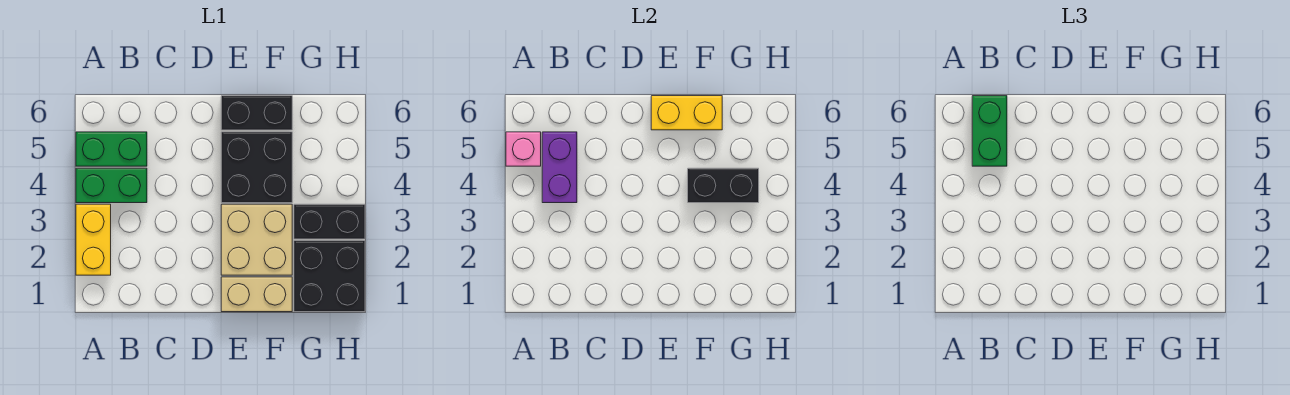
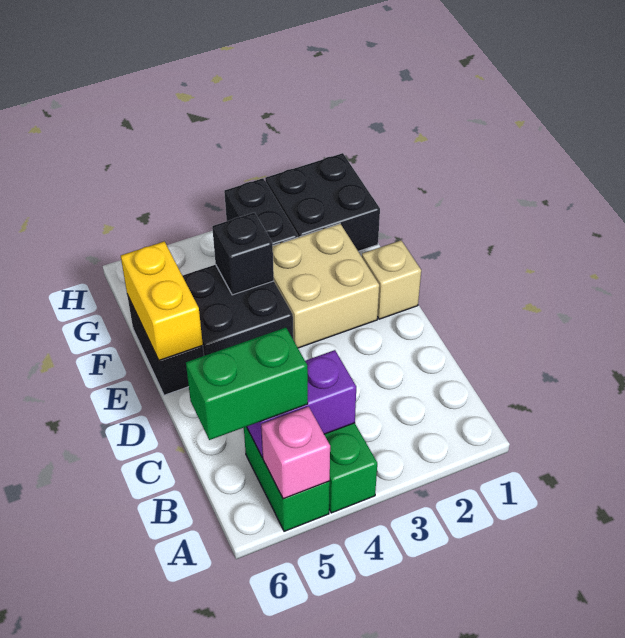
yellow brick A2:A3 level 1 -> none
tan brick E1:F1 level 1 -> tan brick E1 level 1
black brick F4:G4 level 2 -> black brick F4 level 2

